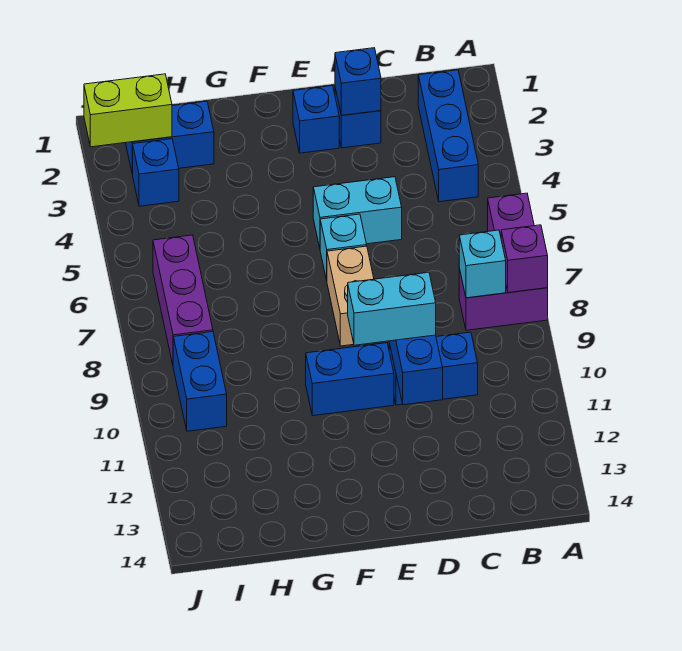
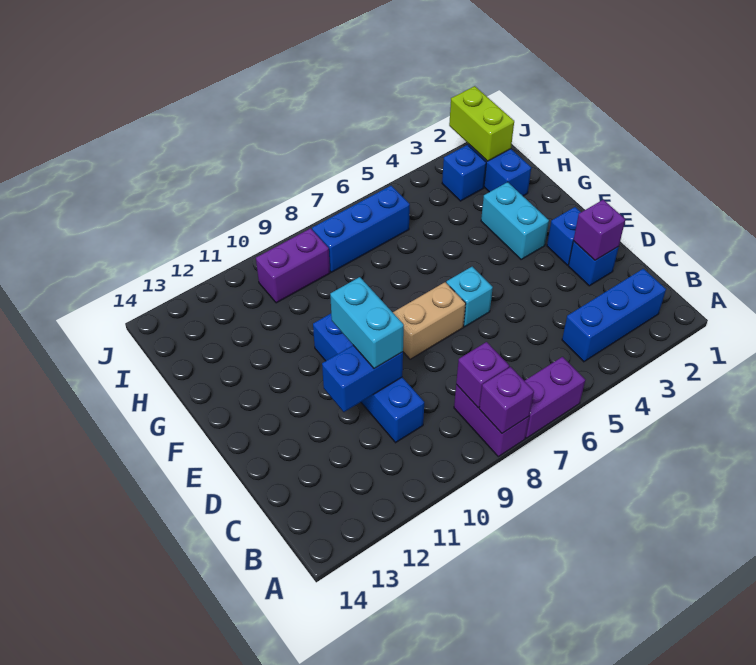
cyan brick B8 level 2 -> purple brick B8 level 2
blue brick D2 level 2 -> purple brick D2 level 2
cyan brick D5:E5 level 1 -> cyan brick F3:G3 level 1
purple brick I6:I8 level 1 -> blue brick I6:I8 level 1
blue brick I9:I10 level 1 -> purple brick I9:I10 level 1

